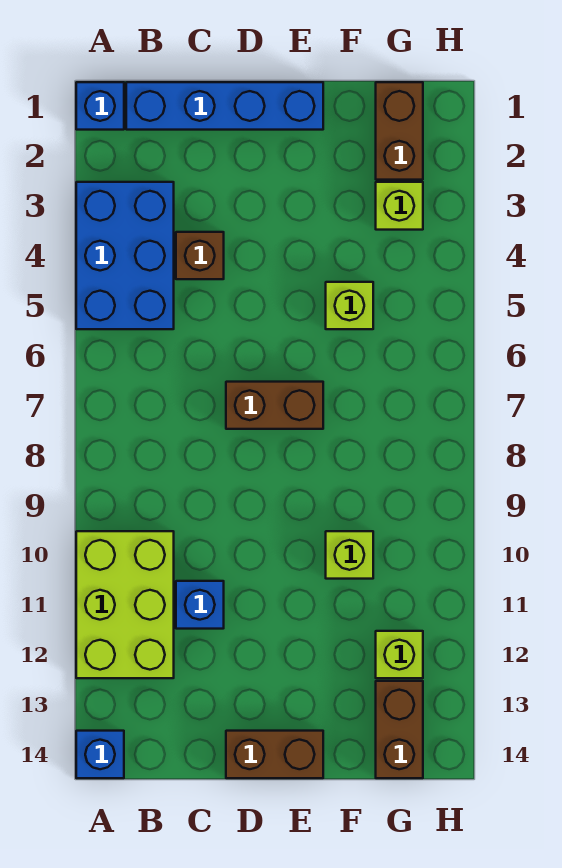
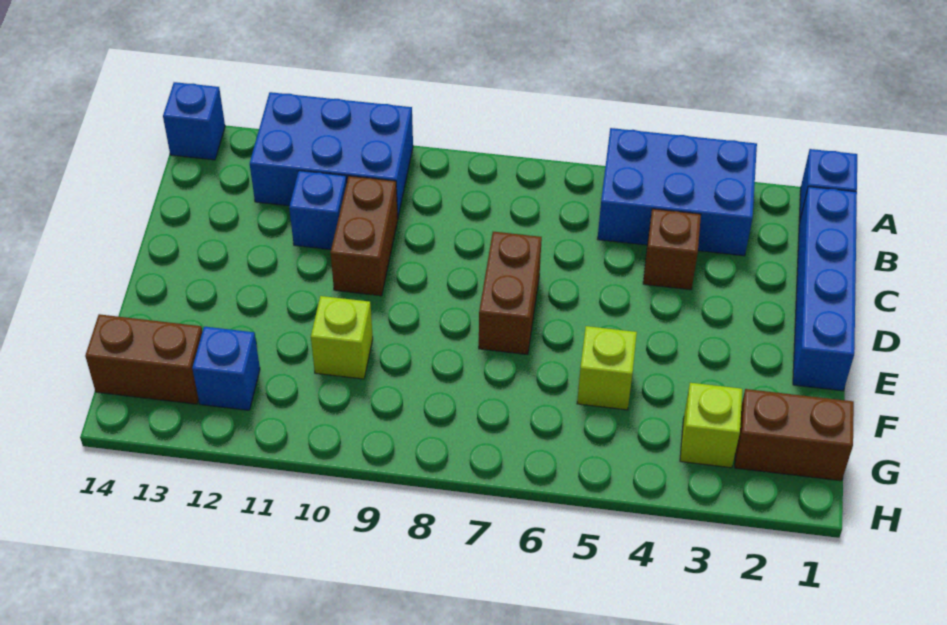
lime brick A10:B12 level 1 -> blue brick A10:B12 level 1
brown brick D14:E14 level 1 -> brown brick C10:D10 level 1
lime brick G12 level 1 -> blue brick G12 level 1

